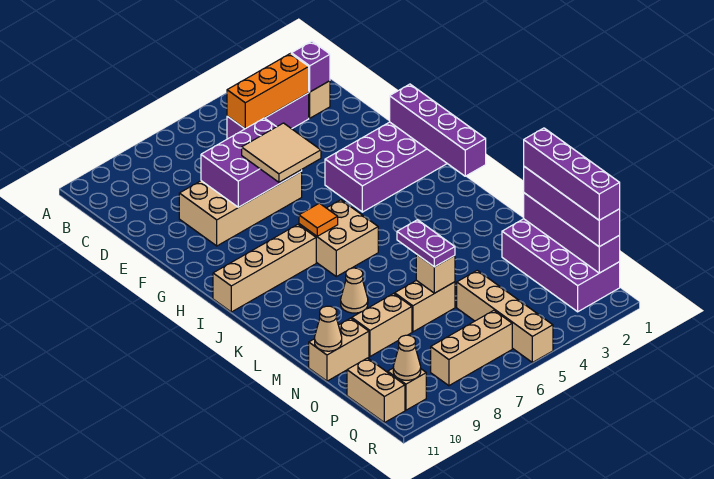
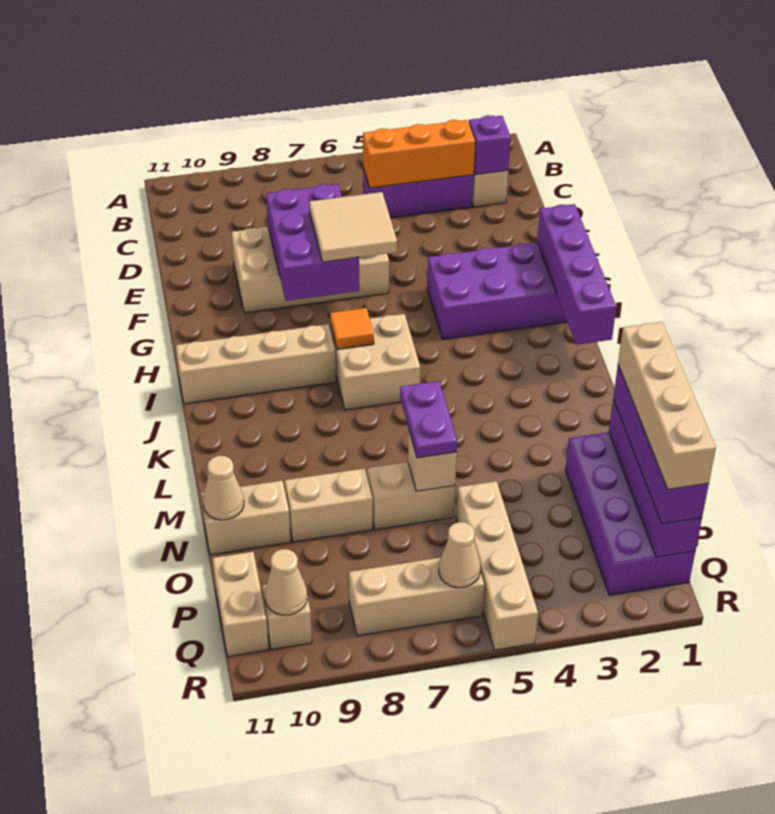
purple brick E6:F8 level 2 -> purple brick E7:G8 level 2
tan cone L8 level 1 -> tan cone Q6 level 2
purple brick N1:Q1 level 4 -> tan brick N1:Q1 level 4

